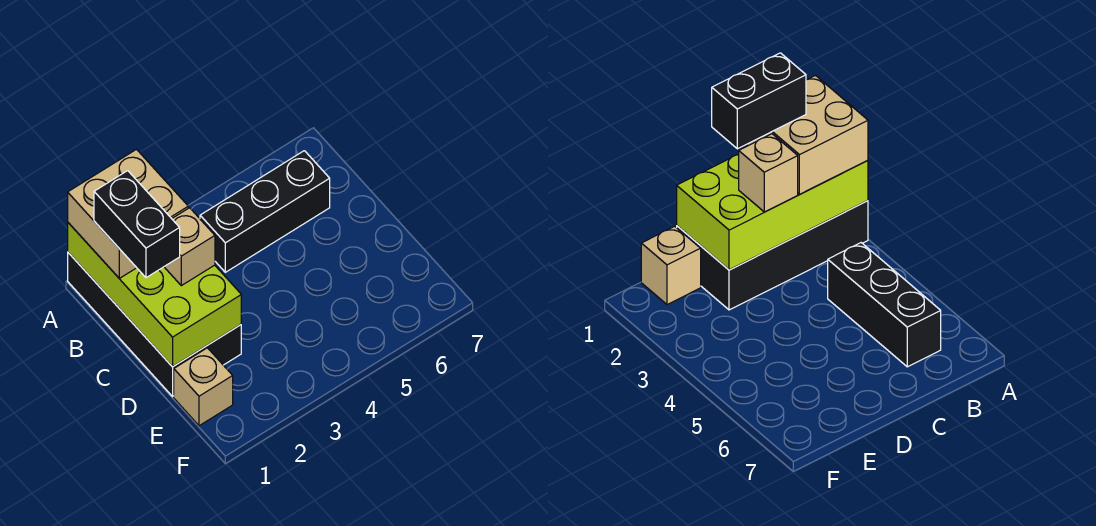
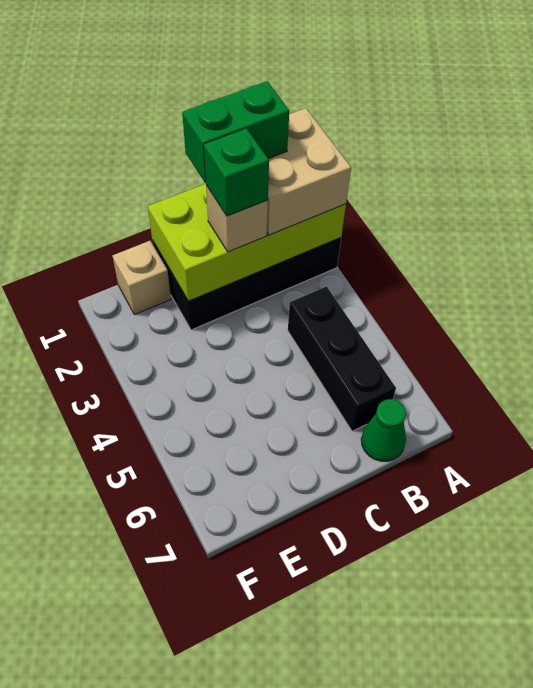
black brick B1:C1 level 4 -> green brick B1:C1 level 4
none -> green cone B7 level 1
none -> green brick C2 level 4

